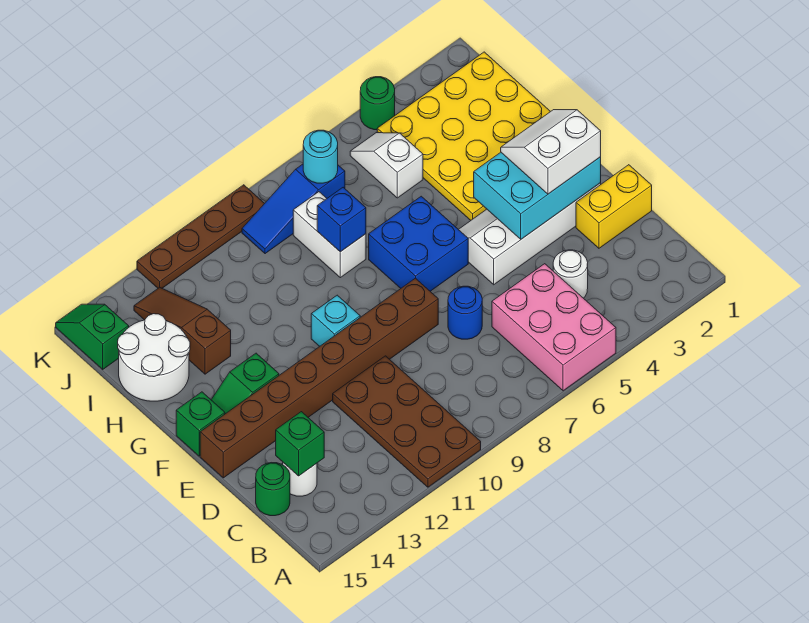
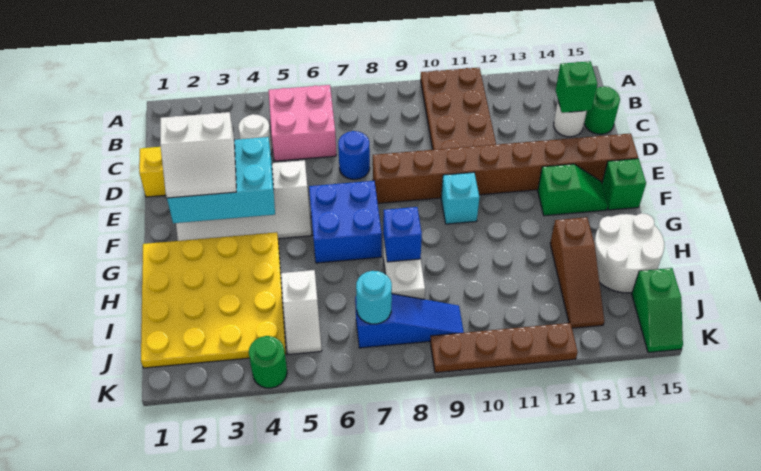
pink brick A5:C6 level 1 -> pink brick B5:C6 level 1

